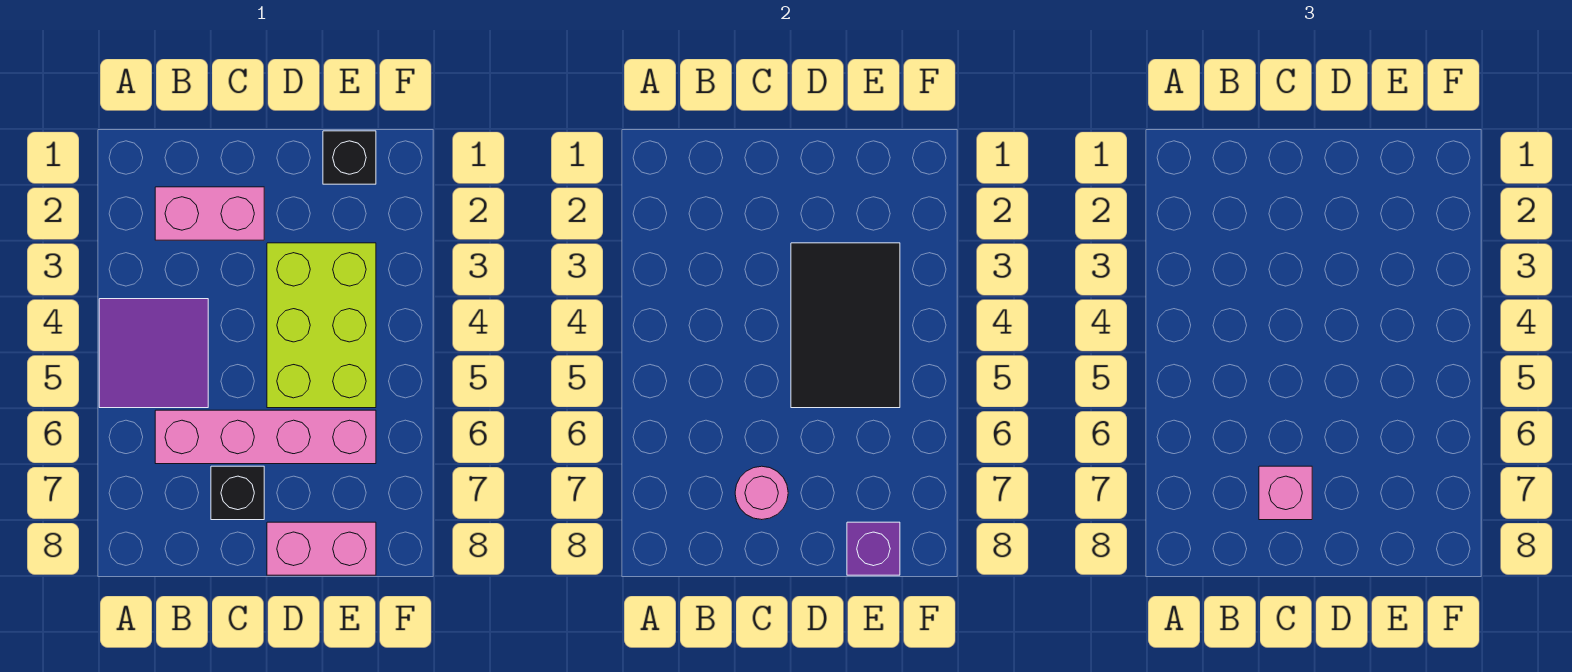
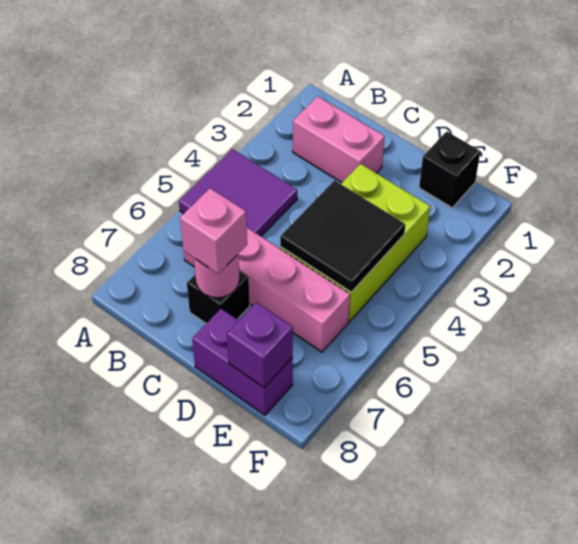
black tile D3:E5 level 2 -> black tile D4:E5 level 2
pink brick D8:E8 level 1 -> purple brick D8:E8 level 1

